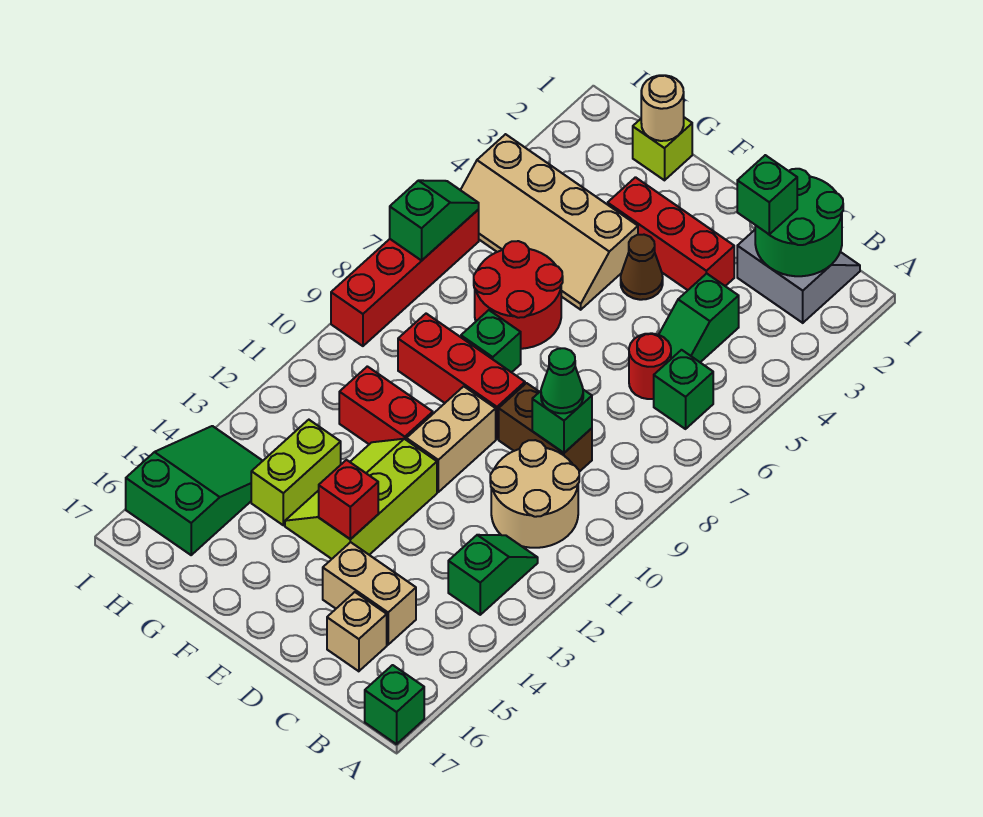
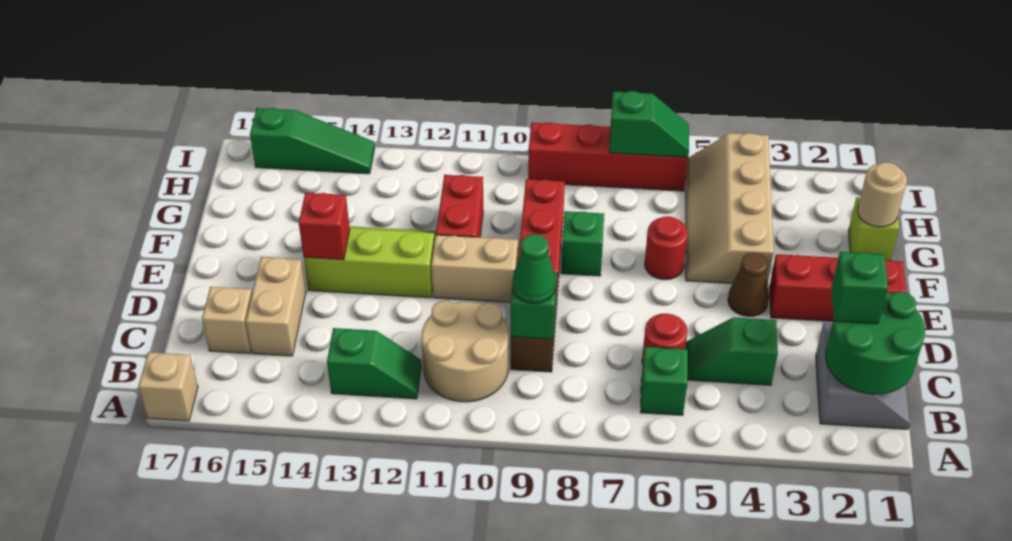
green brick A17 level 1 -> tan brick A17 level 1
red brick D3:F3 level 1 -> red brick E1:E3 level 1
red round brick F6:G7 level 1 -> red round brick F6 level 1
lime brick G13:G14 level 1 -> none
green slope H14:I16 level 1 top 16 -> green slope I14:I16 level 1 top 16

